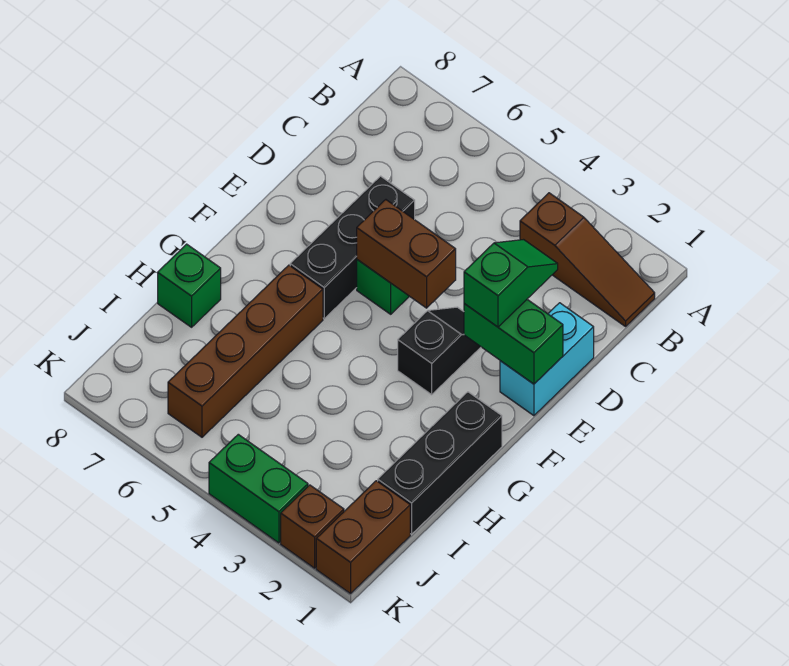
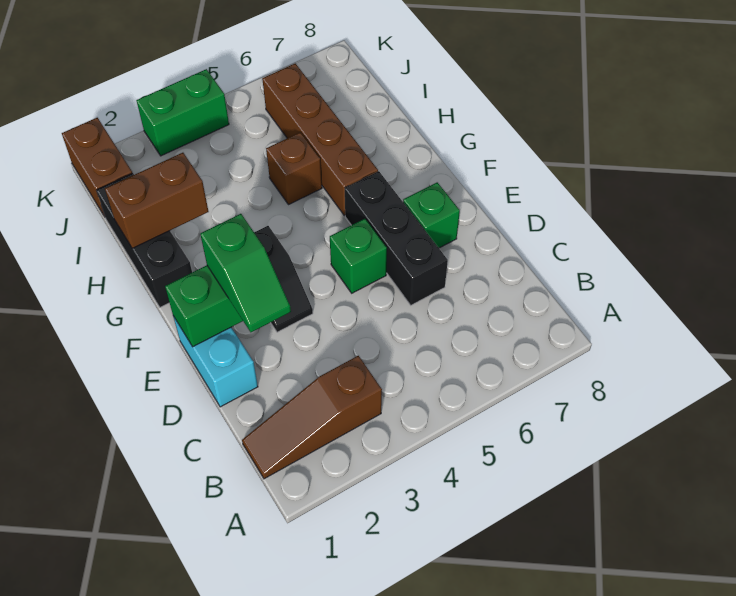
brown brick E4:E5 level 2 -> brown brick H1:H2 level 2
green brick H8 level 1 -> green brick E7 level 1
brown brick K2 level 1 -> brown brick H5 level 1

